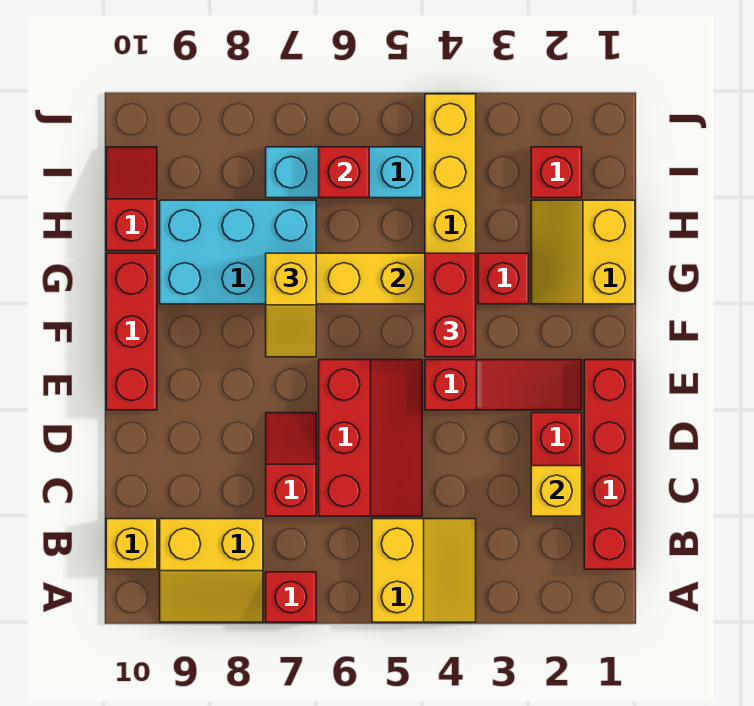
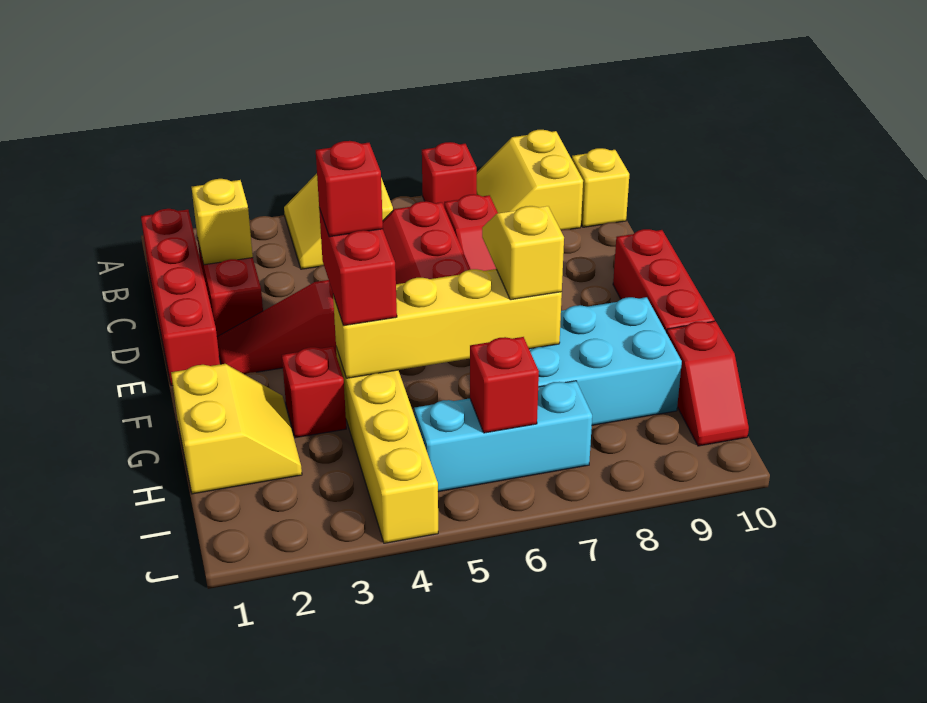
yellow slope A8:B9 level 1 top B -> yellow slope A8:B9 level 1 top 9
red brick I2 level 1 -> red brick F4 level 4

